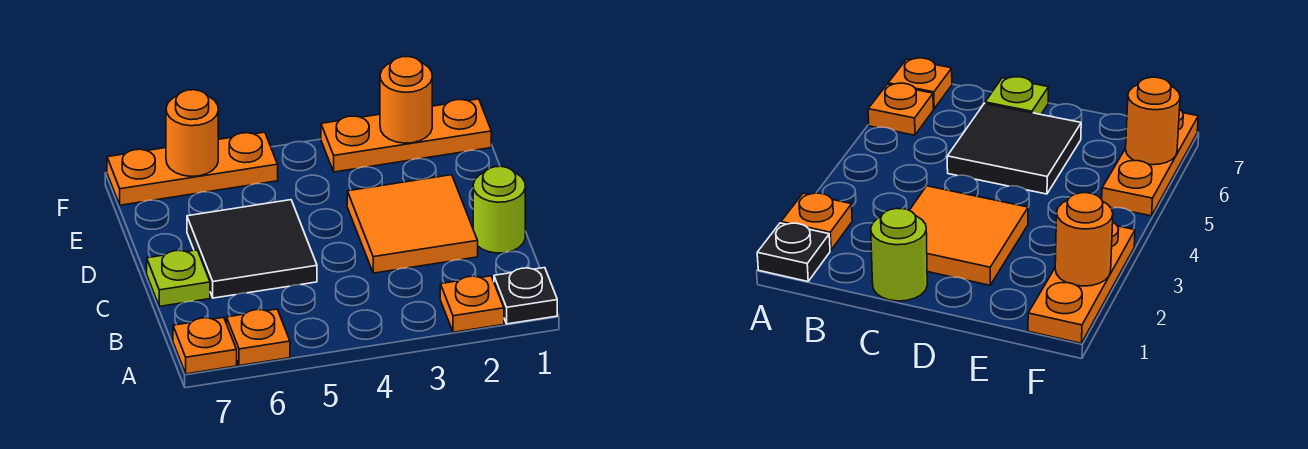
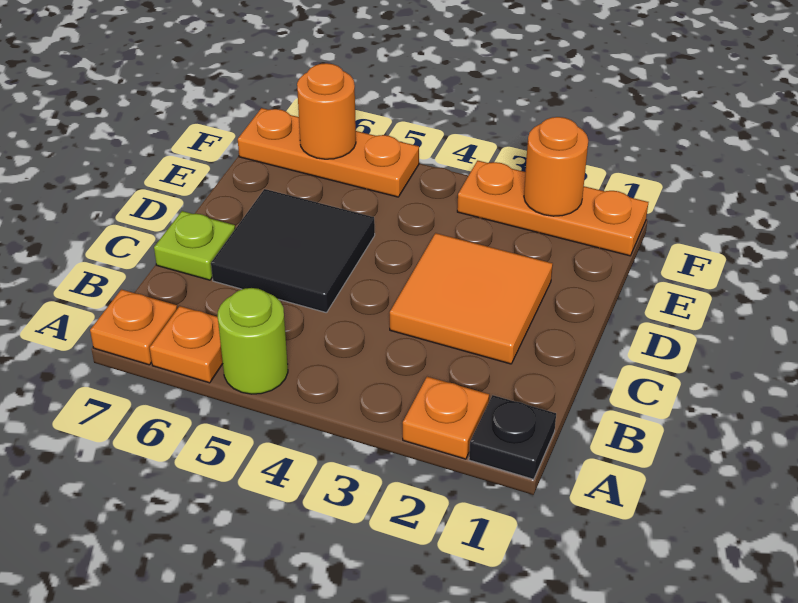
lime round brick C1 level 1 -> lime round brick A5 level 1

